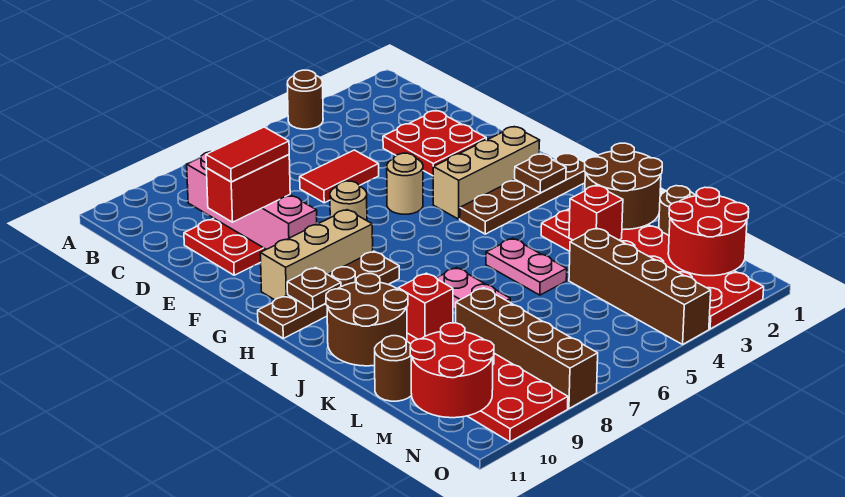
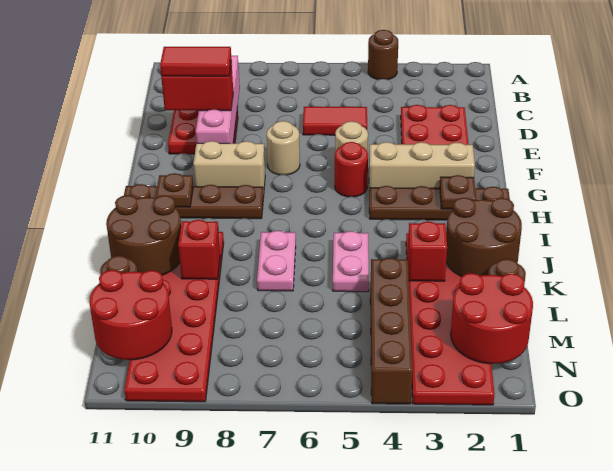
none -> red round brick G5 level 1
tan brick G8:G10 level 1 -> tan brick G8:G9 level 1
brown brick L8:O8 level 1 -> none

